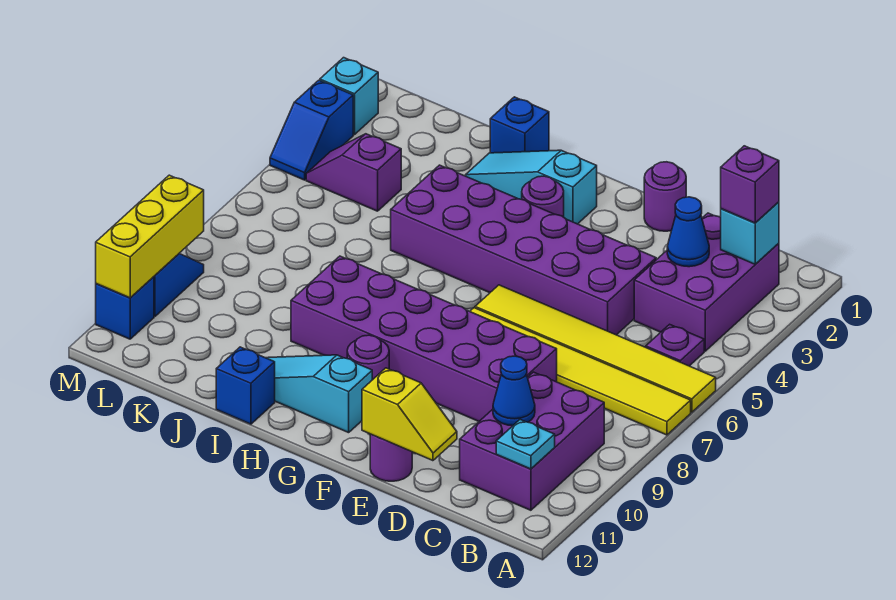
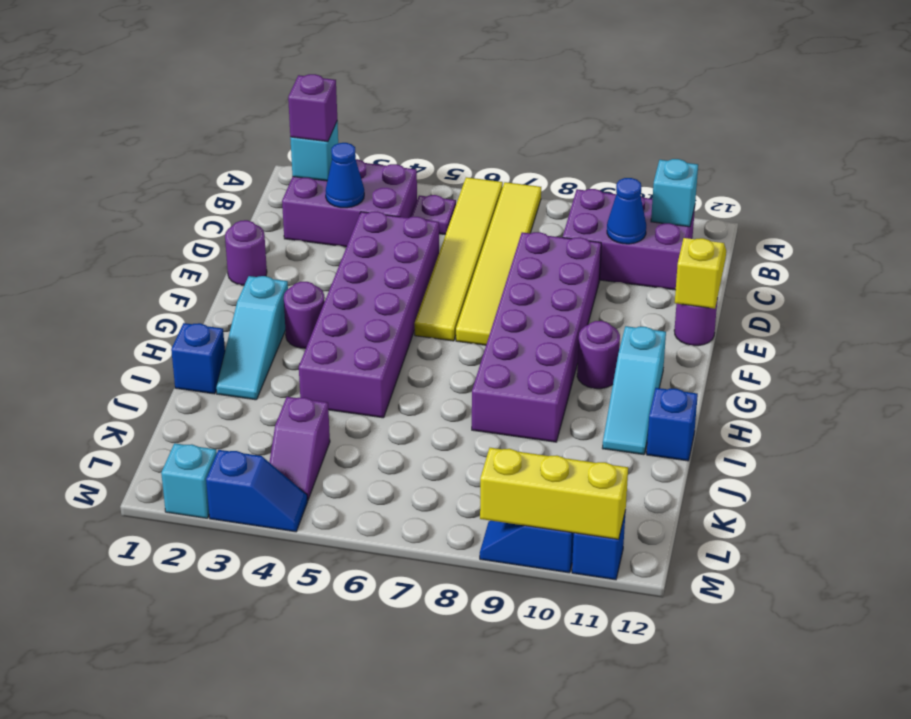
cyan plate B11 level 2 -> cyan brick B11 level 2

